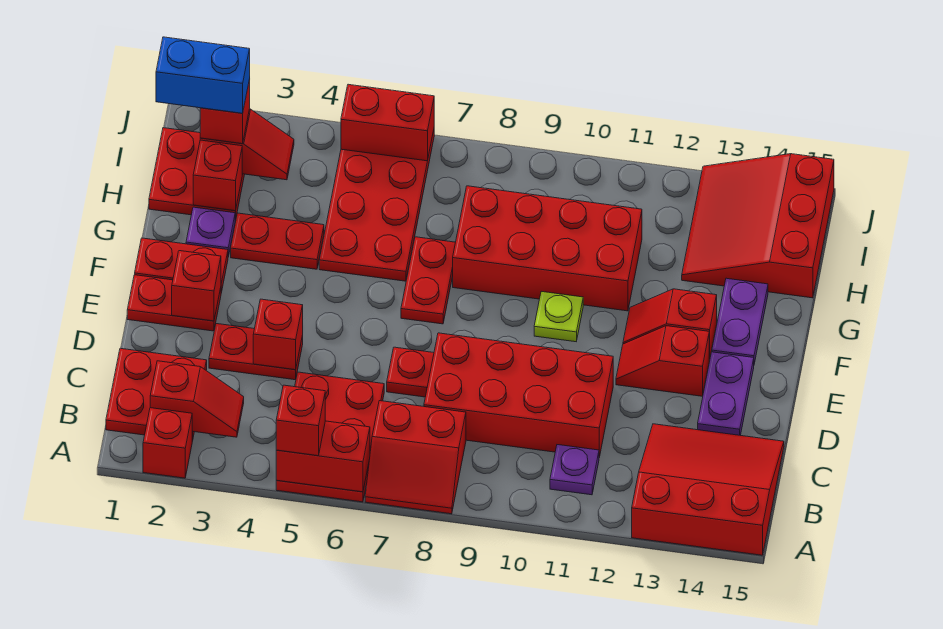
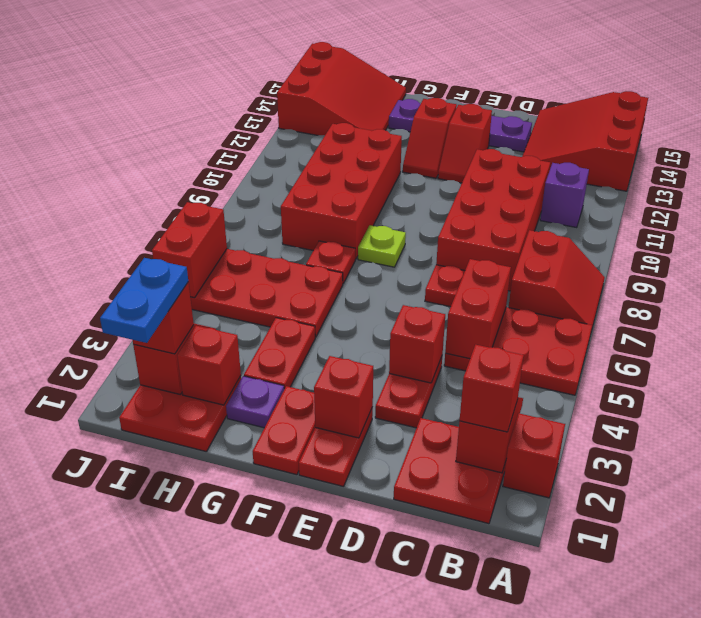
red brick A5:A6 level 2 -> red brick C5:C6 level 2
red brick A5 level 3 -> red brick B2 level 3
purple plate B11 level 1 -> purple brick B11 level 1
red plate F7:G7 level 1 -> red plate G7 level 1
lime plate F10 level 1 -> lime plate F8 level 1
red slope H13:J15 level 1 top 15 -> red slope H13:J15 level 1 top J
blue brick I1:I2 level 4 -> blue plate I1:I2 level 4

